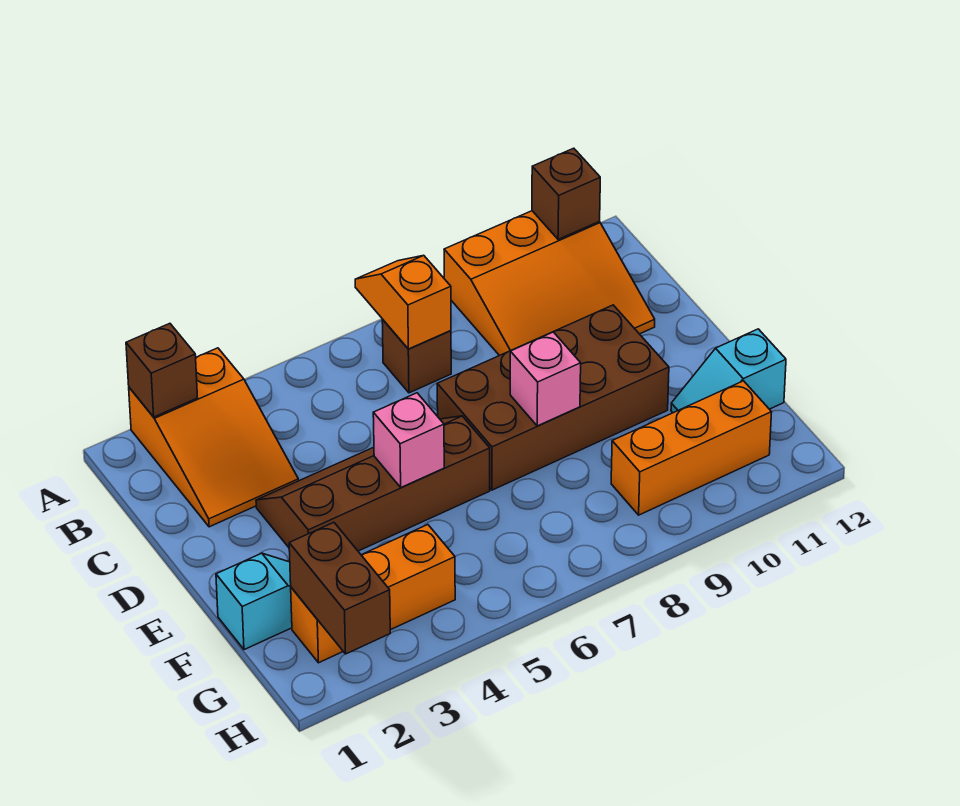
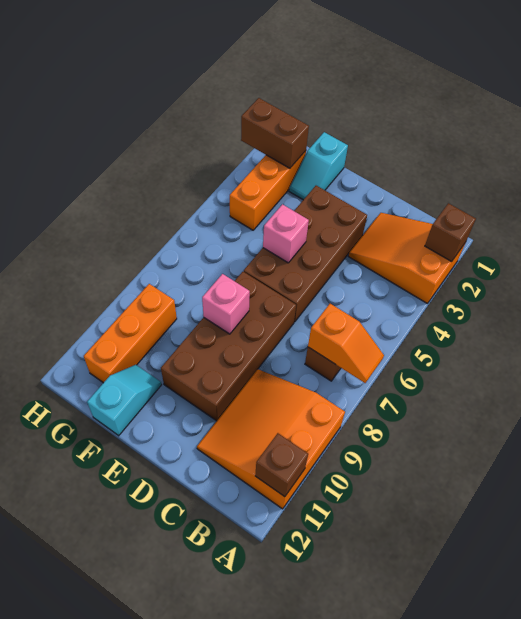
brown slope D3:E6 level 1 top E -> brown brick D3:E6 level 1

